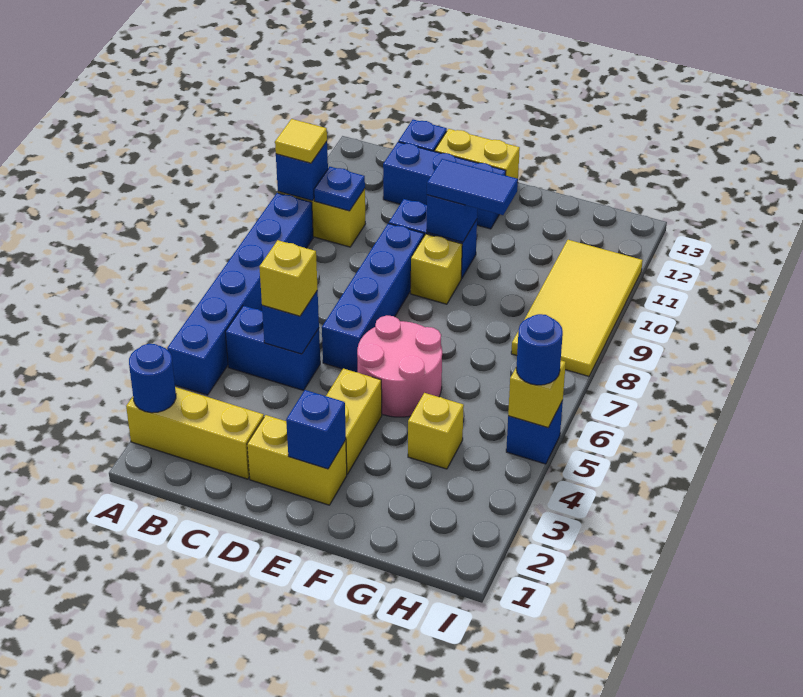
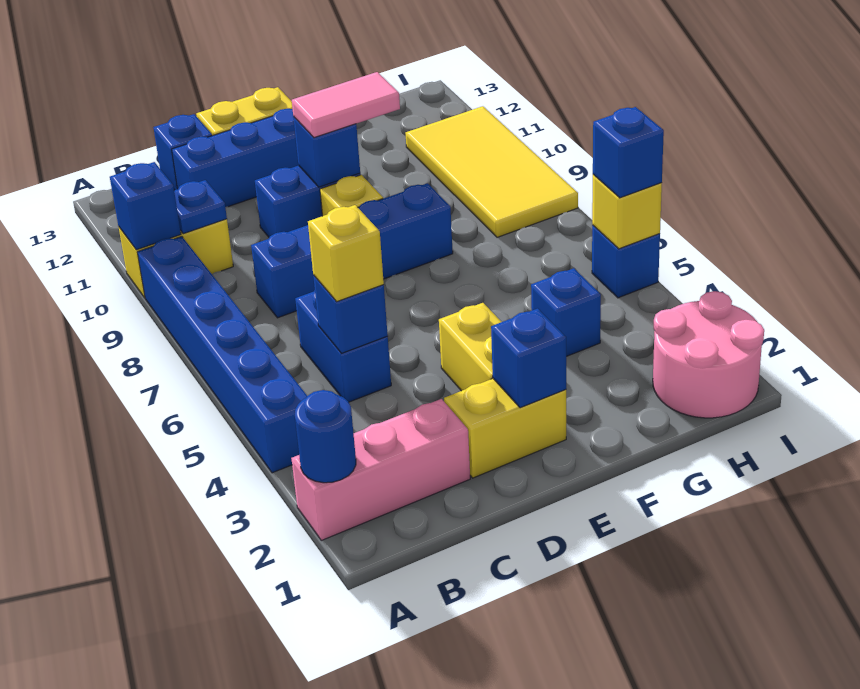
yellow brick A2:C2 level 1 -> pink brick A2:C2 level 1
yellow tile A10 level 3 -> none
blue brick B5:C5 level 1 -> blue brick C5:C6 level 1
blue brick D6:D9 level 1 -> blue brick C8:F8 level 1
pink round brick E5:F6 level 1 -> pink round brick H1:I2 level 1
blue tile E10:F10 level 3 -> pink tile E10:F10 level 3
yellow brick G4 level 1 -> blue brick G4 level 1
blue round brick I5 level 3 -> blue brick I5 level 3

